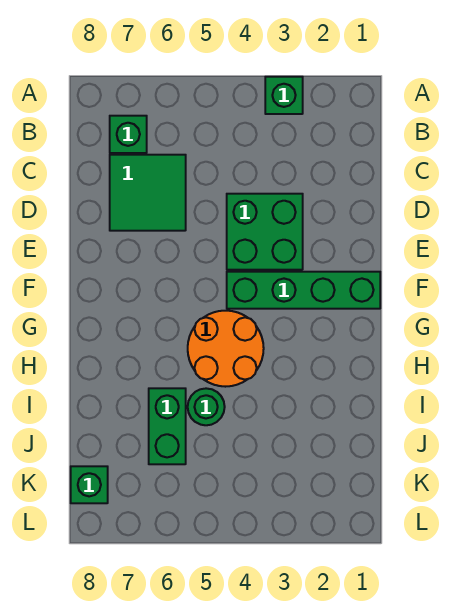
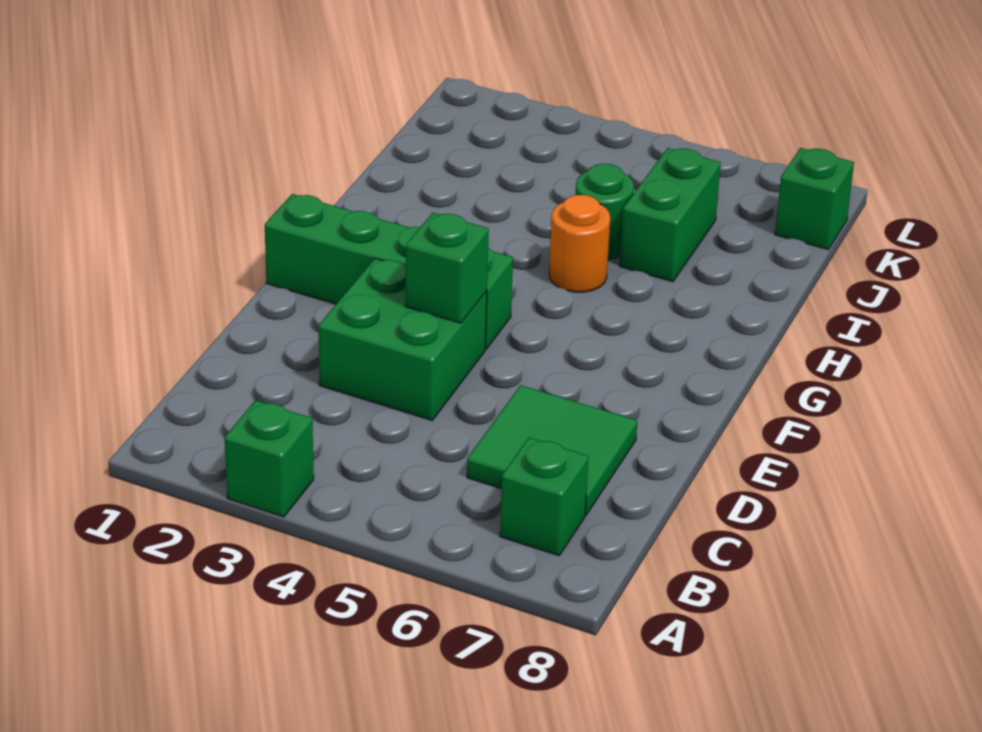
none -> green brick E4 level 2
orange round brick G4:H5 level 1 -> orange round brick H5 level 1

